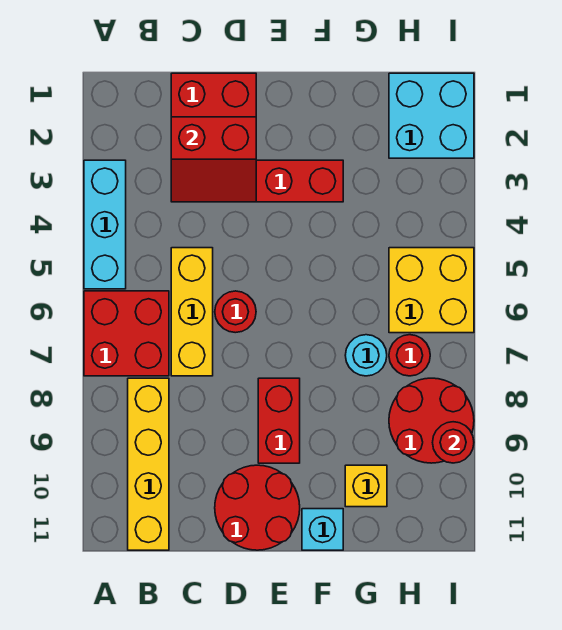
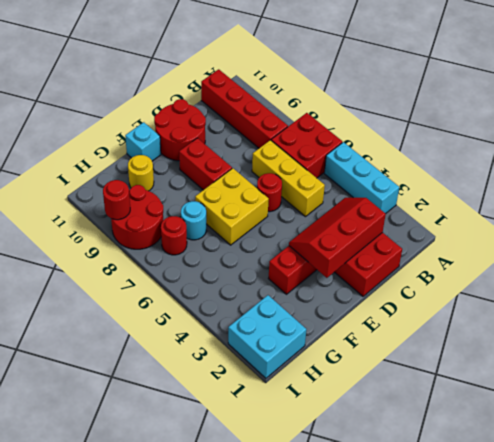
yellow brick B8:B11 level 1 -> red brick B8:B11 level 1
red slope C2:D3 level 2 top 2 -> red slope C2:E3 level 2 top 2
yellow brick G10 level 1 -> yellow round brick G10 level 1
yellow brick H5:I6 level 1 -> yellow brick E6:F7 level 1

